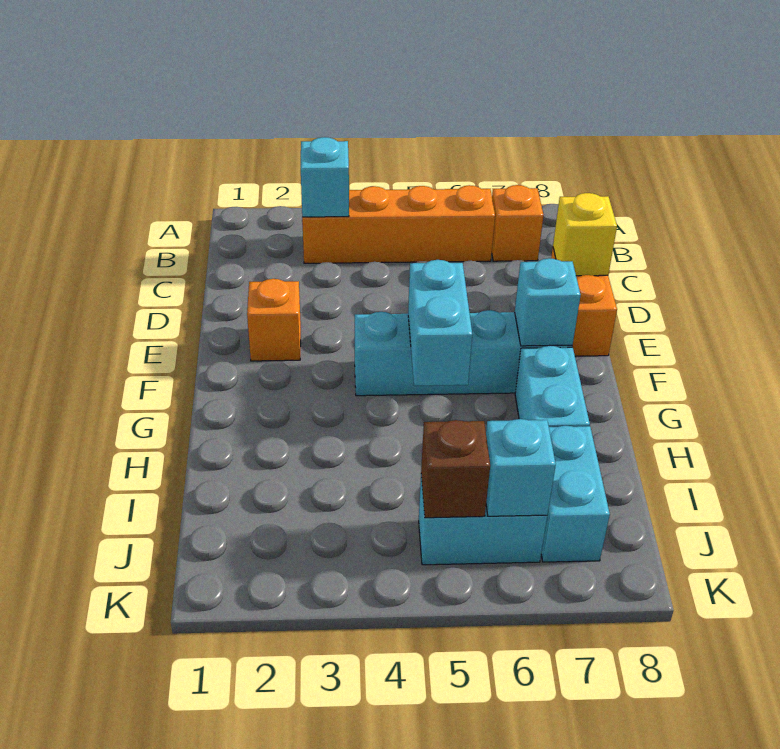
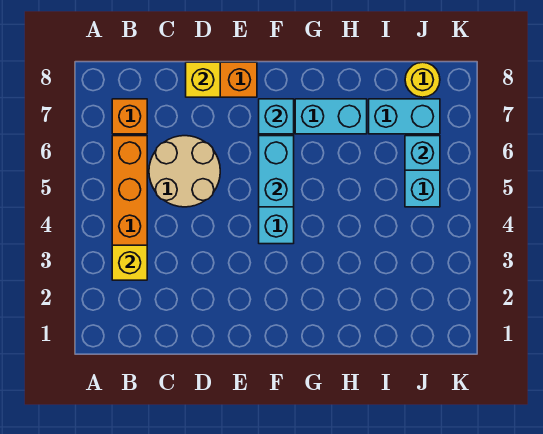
cyan brick B3 level 2 -> yellow brick B3 level 2
none -> tan round brick C5:D6 level 1
orange brick E2 level 1 -> none
cyan brick F5:G5 level 2 -> cyan brick F5:F6 level 2
brown brick J5 level 2 -> none
none -> yellow round brick J8 level 1

